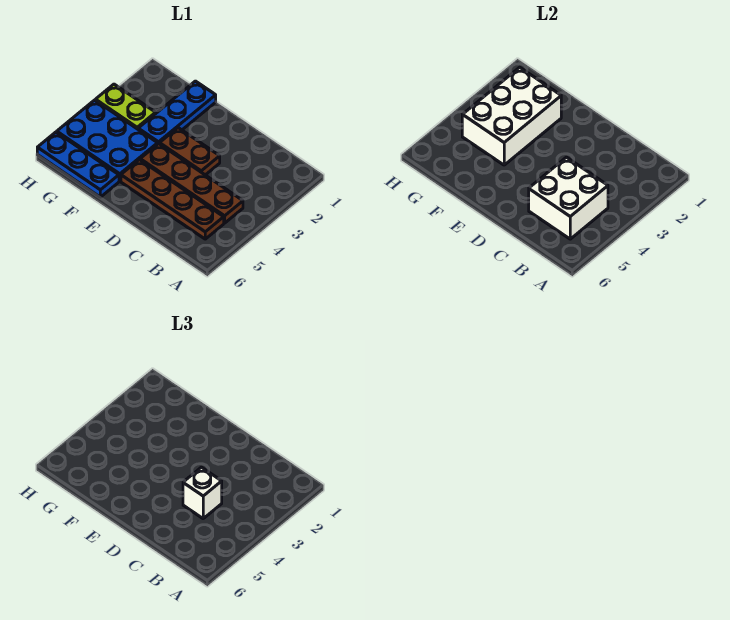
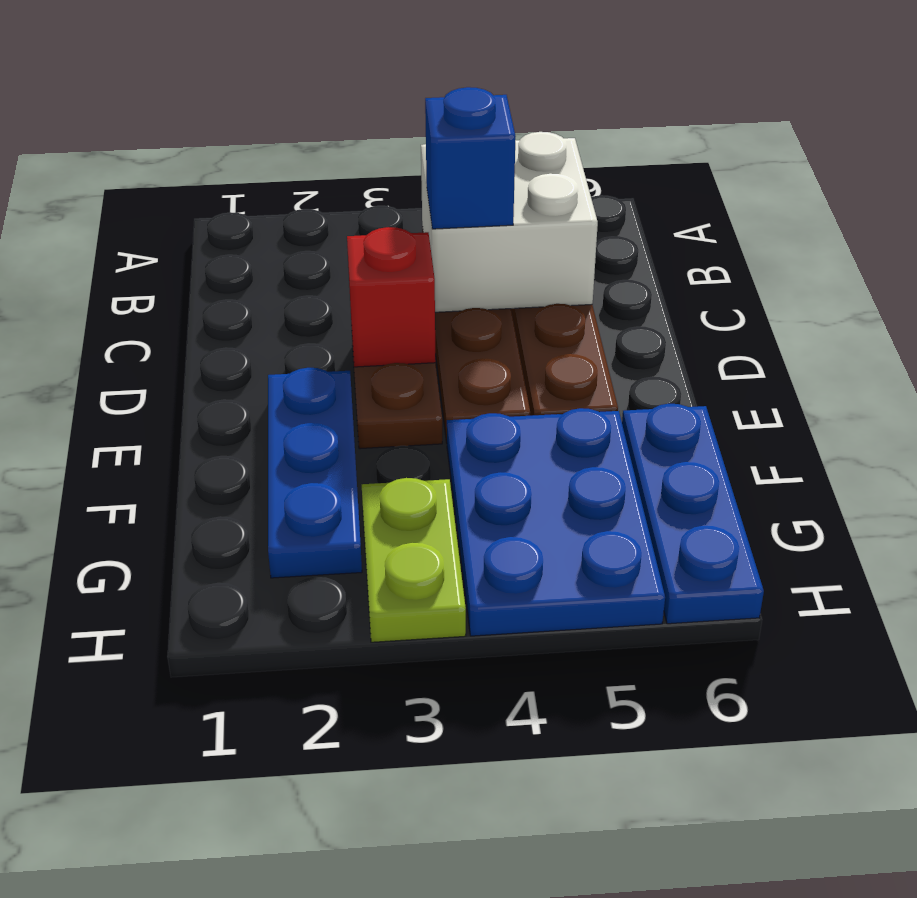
white brick C4 level 3 -> blue brick C4 level 3
none -> red brick D3 level 2
blue plate F1:F3 level 1 -> blue plate E2:G2 level 1
white brick F2:G4 level 2 -> none

